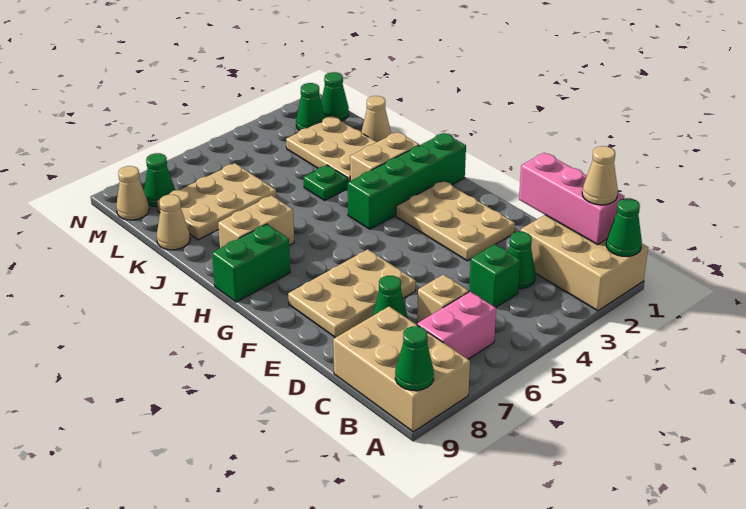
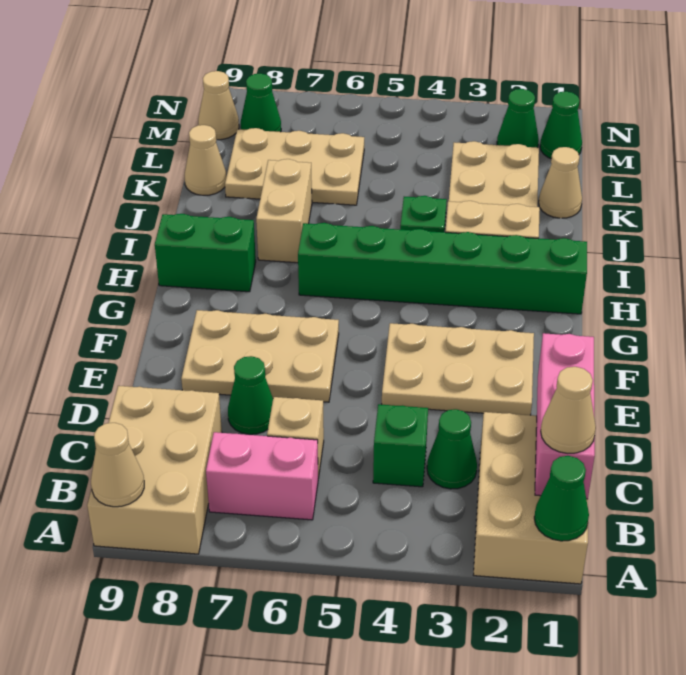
green cone A9 level 2 -> tan cone A9 level 2
tan plate E2:G3 level 1 -> tan plate E2:F4 level 1
green brick H1:H4 level 1 -> green brick H1:H6 level 1
tan brick I7:I8 level 1 -> tan brick I7:J7 level 1

